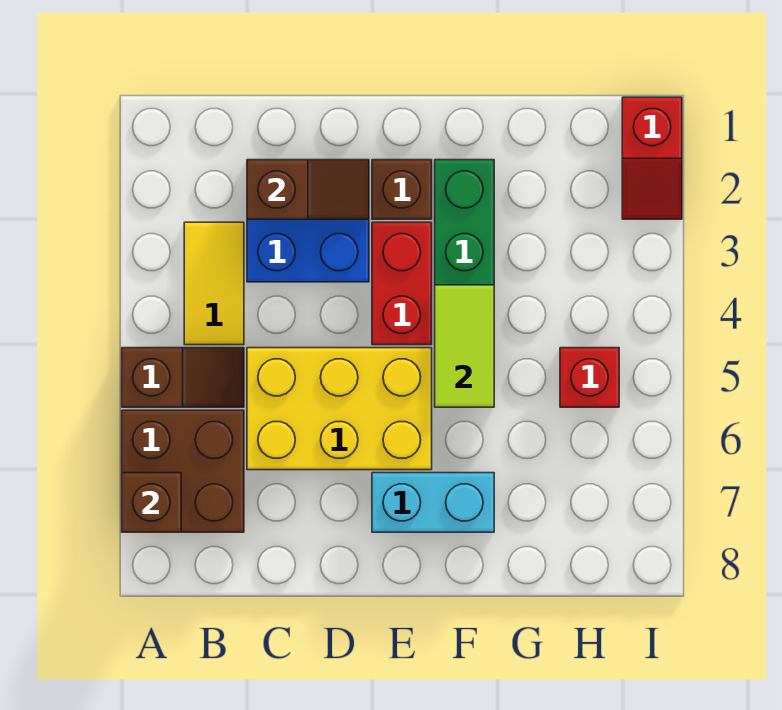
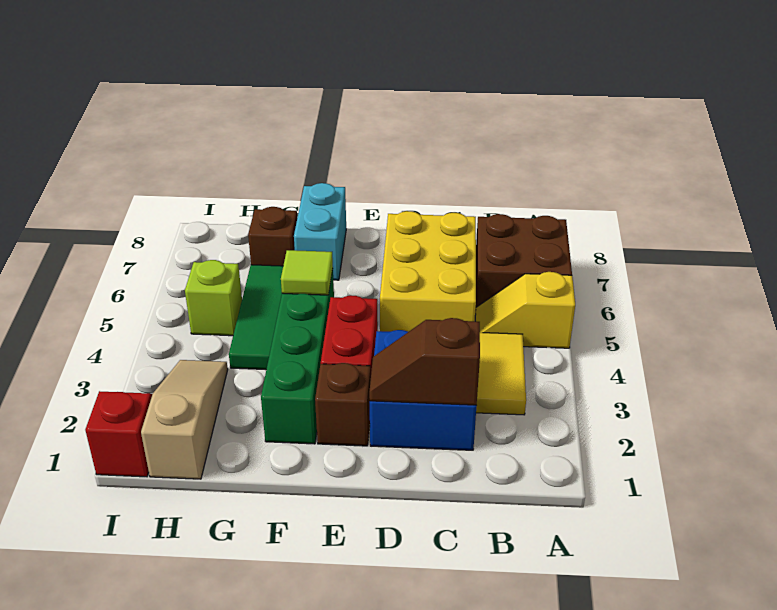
brown slope A5:B5 level 1 top A -> yellow slope A5:B5 level 1 top A
brown brick A7 level 2 -> brown brick G7 level 1
yellow brick C5:E6 level 1 -> yellow brick C5:D7 level 1
cyan brick E7:F7 level 1 -> cyan brick F7:F8 level 1
lime tile F4:F5 level 2 -> lime tile F5 level 2
none -> green tile G4:G6 level 1
none -> tan slope H1:H3 level 1 top 1
red brick H5 level 1 -> lime brick H5 level 1

